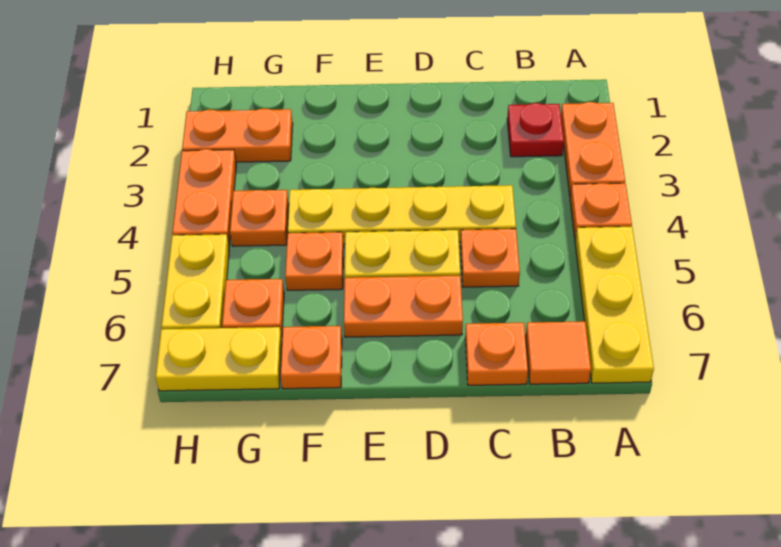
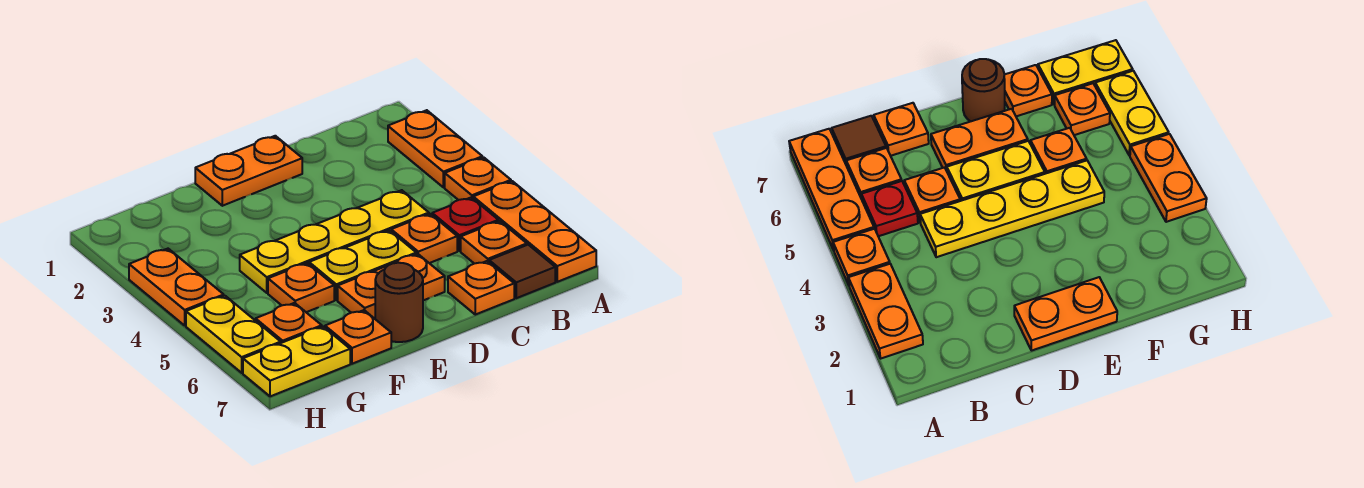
yellow plate A5:A7 level 1 -> orange plate A5:A7 level 1
red plate B2 level 1 -> red plate B5 level 1
orange tile B7 level 1 -> brown tile B7 level 1
none -> brown round brick E7 level 1
orange plate G2:H2 level 1 -> orange plate D1:E1 level 1
orange plate G4 level 1 -> orange plate B6 level 1

